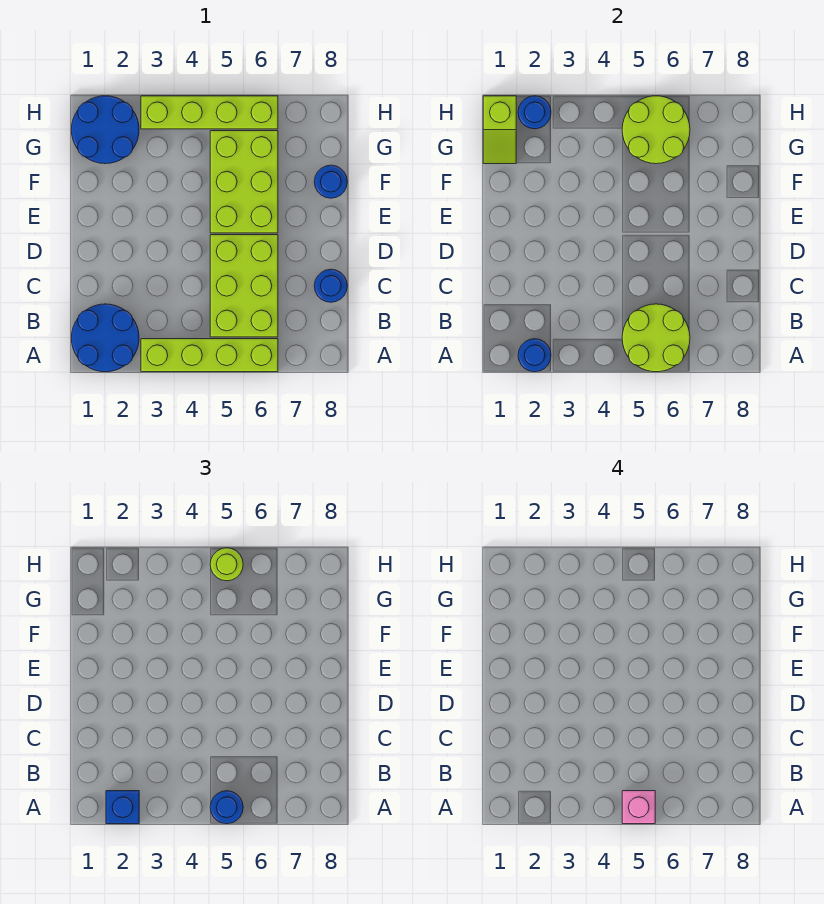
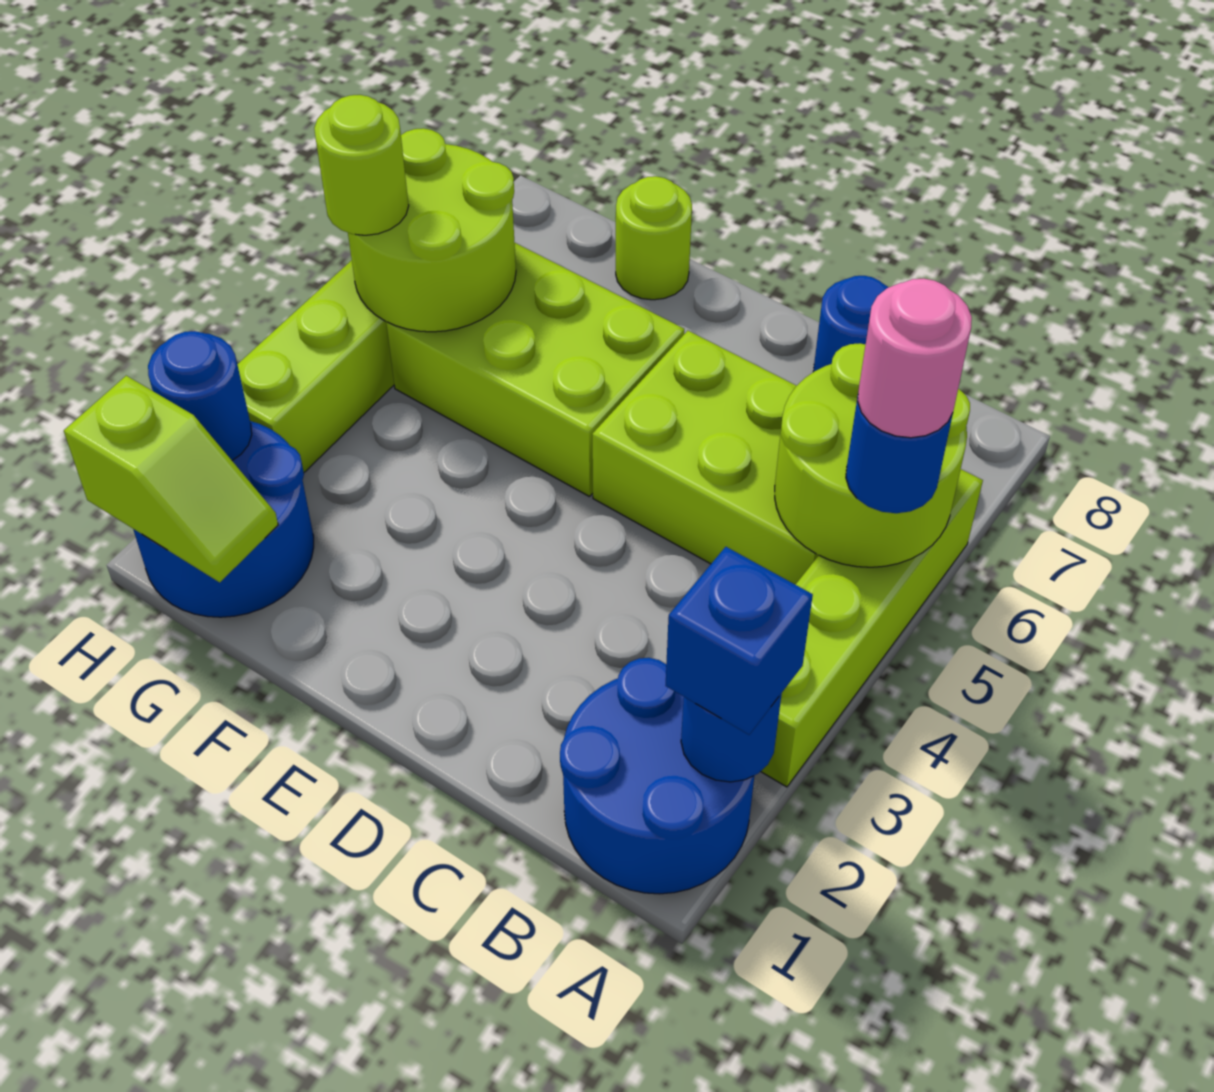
pink brick A5 level 4 -> pink round brick A5 level 4
blue round brick F8 level 1 -> lime round brick F8 level 1

